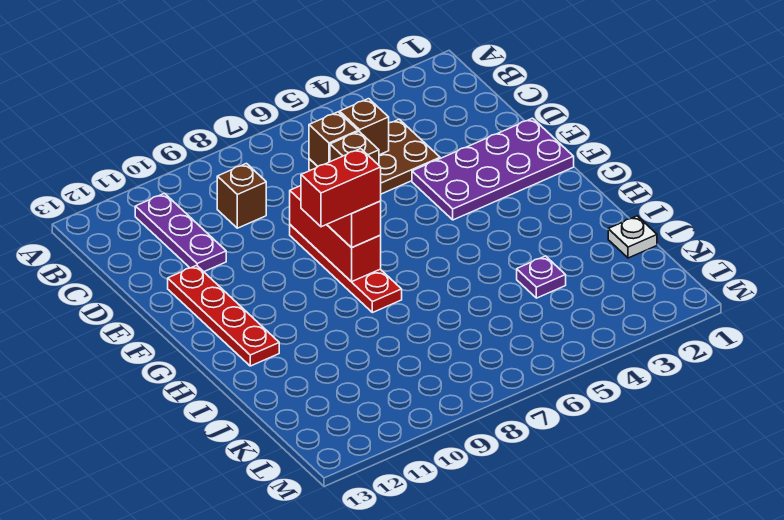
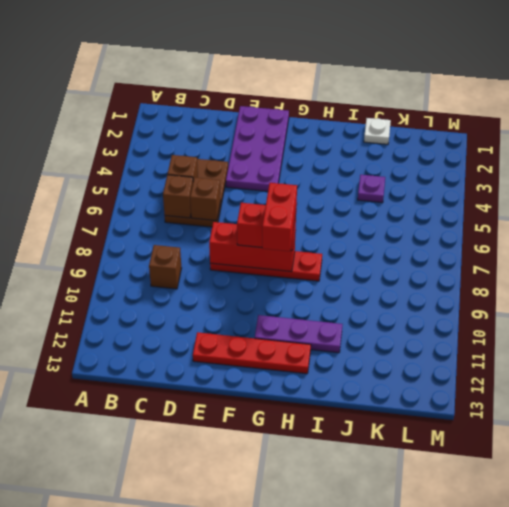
purple plate B11:D11 level 1 -> purple plate G11:I11 level 1

